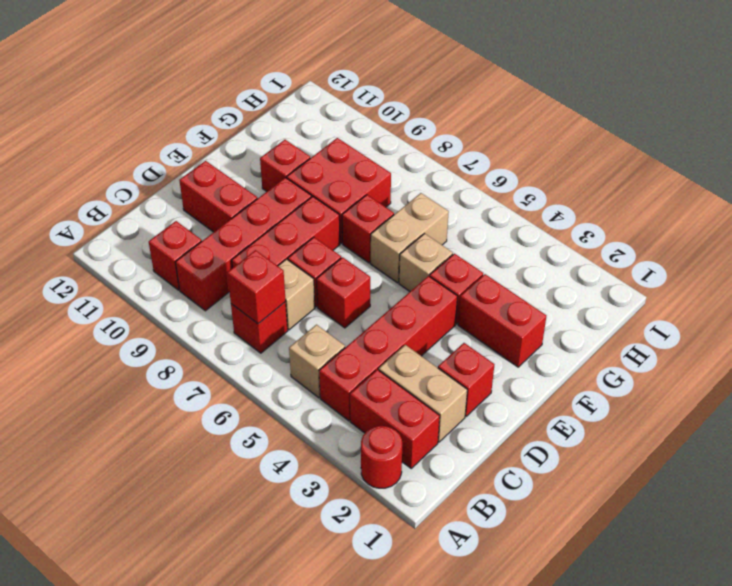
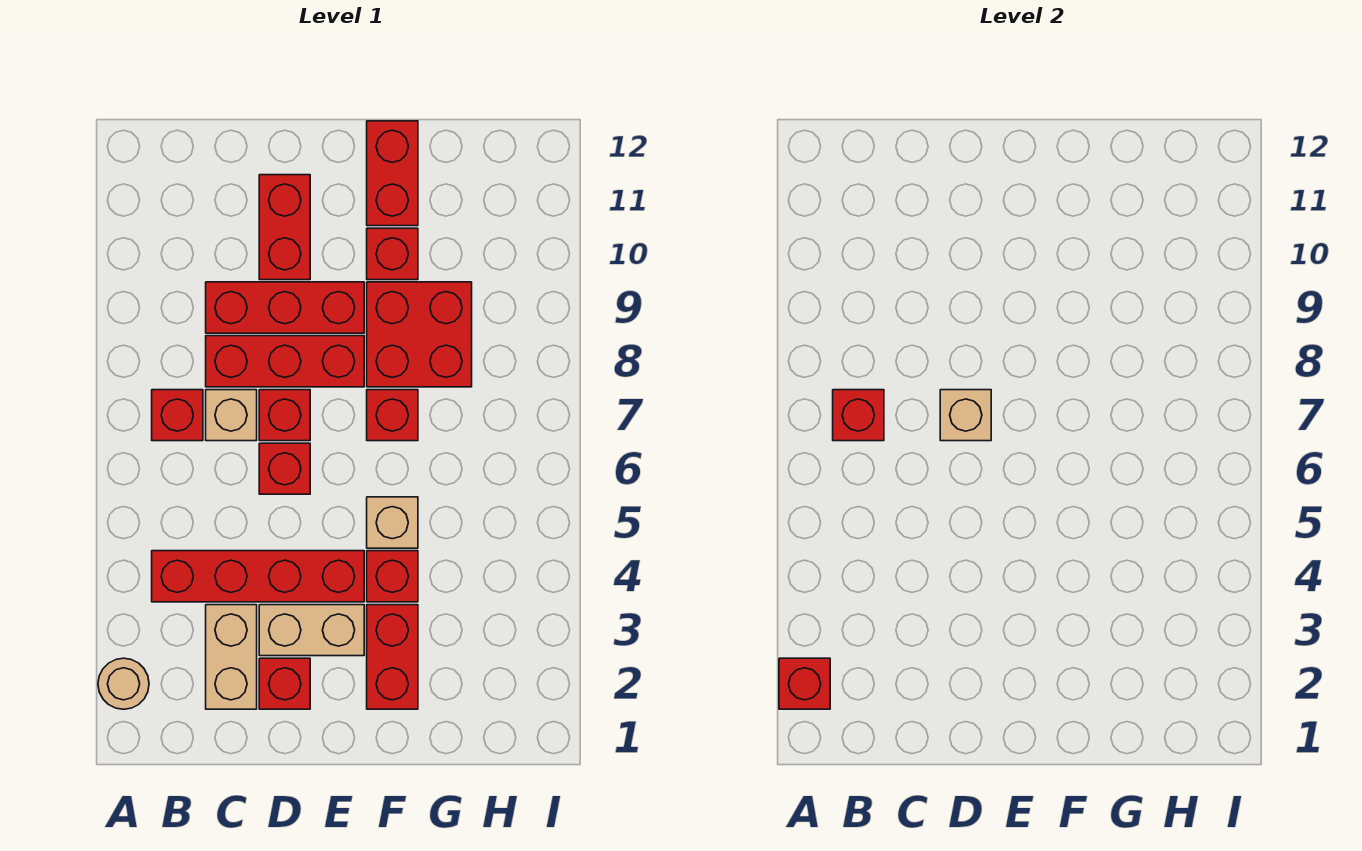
red round brick A2 level 1 -> tan round brick A2 level 1
red brick B2:B3 level 1 -> red brick F11:F12 level 1
tan brick B5 level 1 -> tan brick D7 level 2
red brick B9:E9 level 1 -> red brick C9:E9 level 1
red brick B10 level 1 -> red brick A2 level 2
tan brick F6:G6 level 1 -> tan brick D3:E3 level 1

